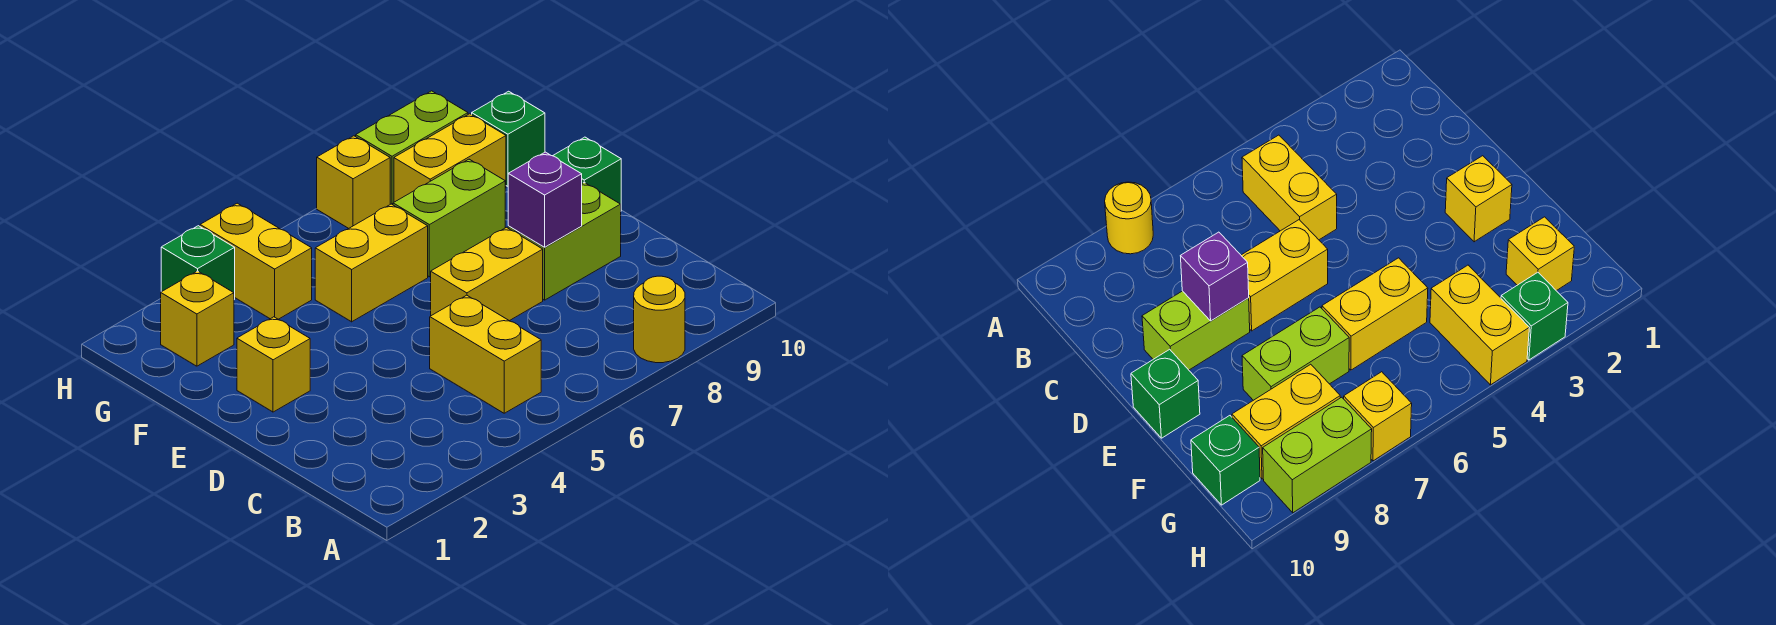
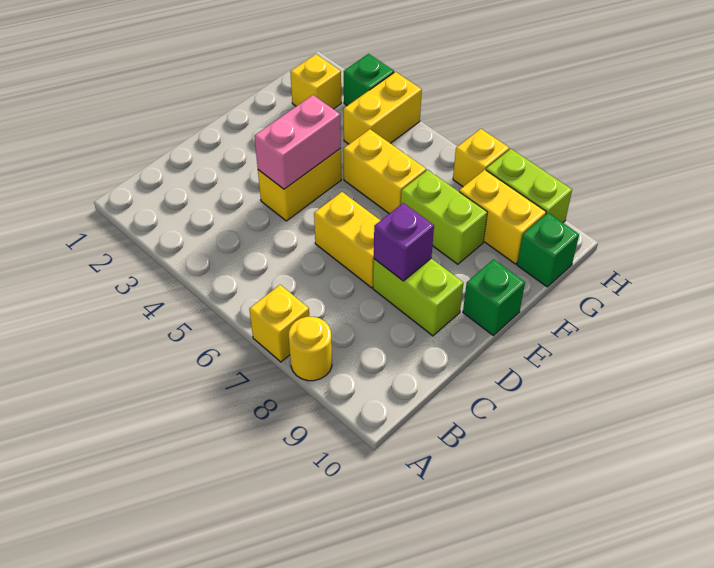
yellow brick B5:C5 level 1 -> yellow brick D4:E4 level 1
none -> pink brick D4:E4 level 2
yellow brick E2 level 1 -> yellow brick A7 level 1

